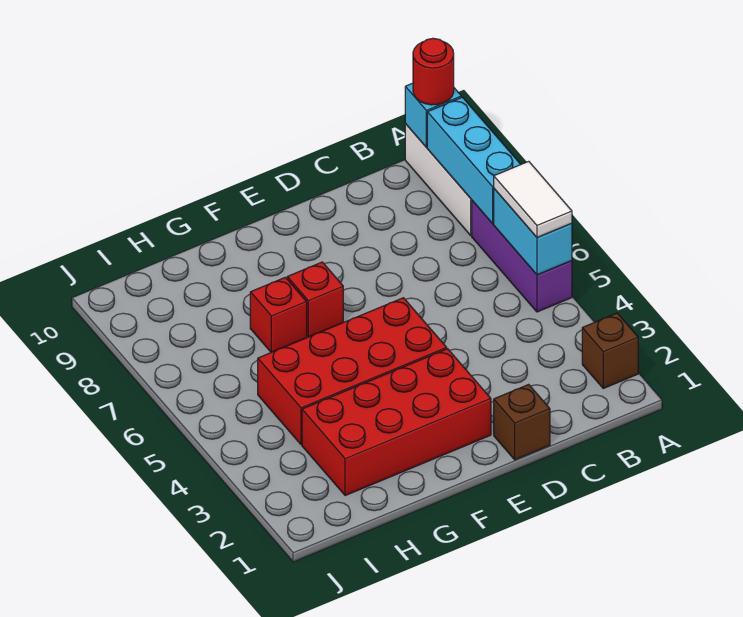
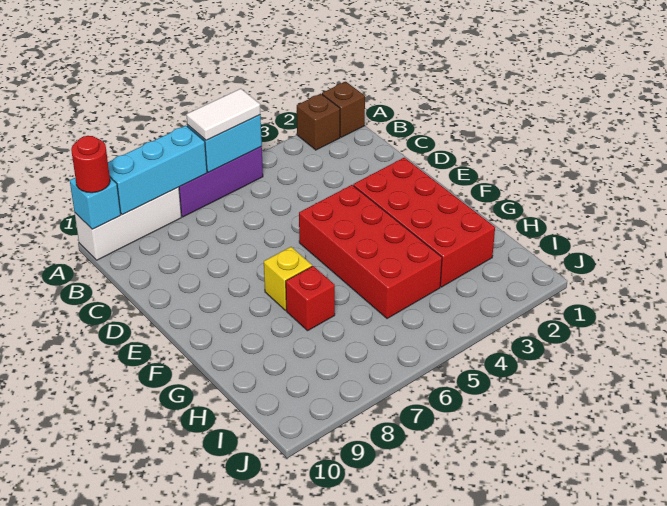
brown brick D1 level 1 -> brown brick A1 level 1
red brick F7 level 1 -> yellow brick F7 level 1

